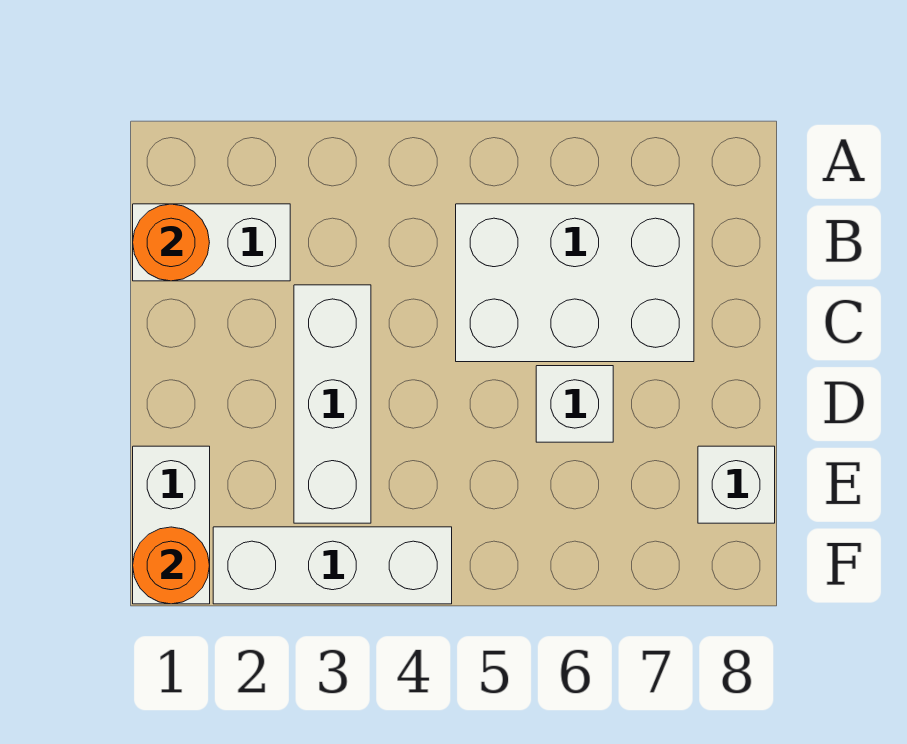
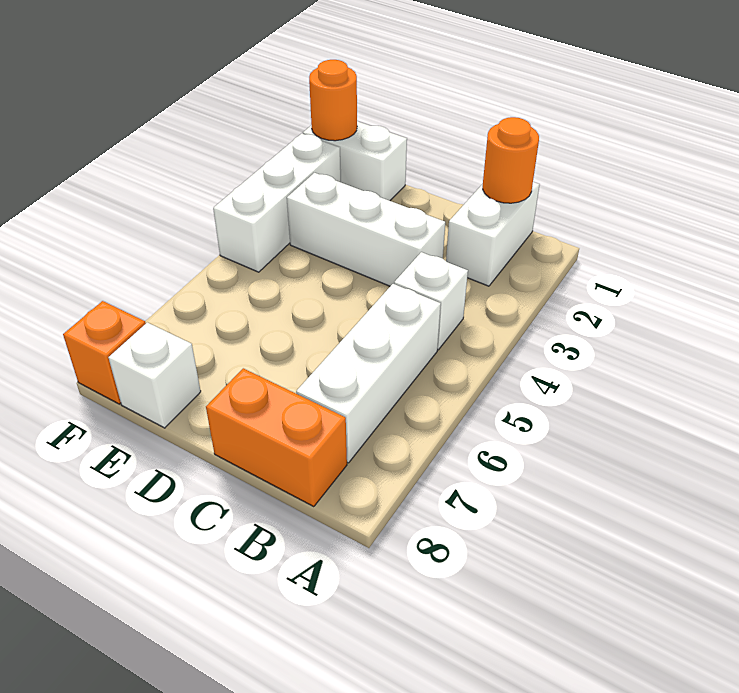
white brick B5:C7 level 1 -> white brick B5:B7 level 1
none -> orange brick B8:C8 level 1
white brick D6 level 1 -> white brick B4 level 1
none -> orange brick F8 level 1

